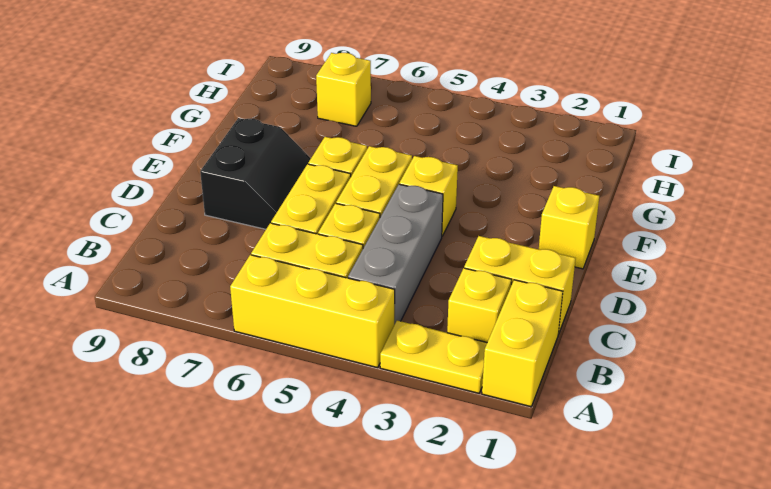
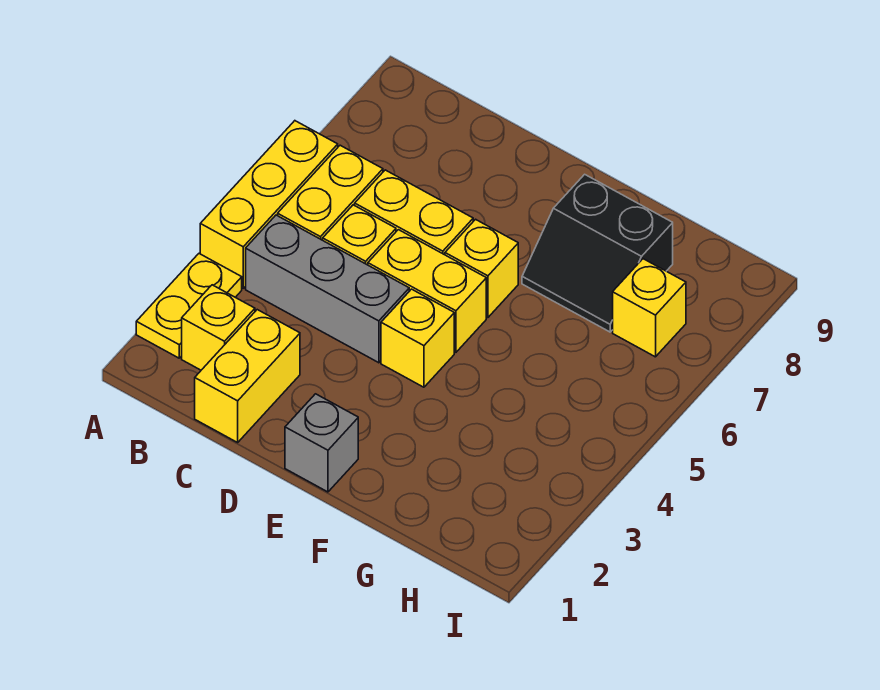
yellow brick A1:B1 level 1 -> none
black slope D7:E8 level 1 top 8 -> black slope F7:G8 level 1 top 8
yellow brick E1 level 1 -> grey brick E1 level 1

